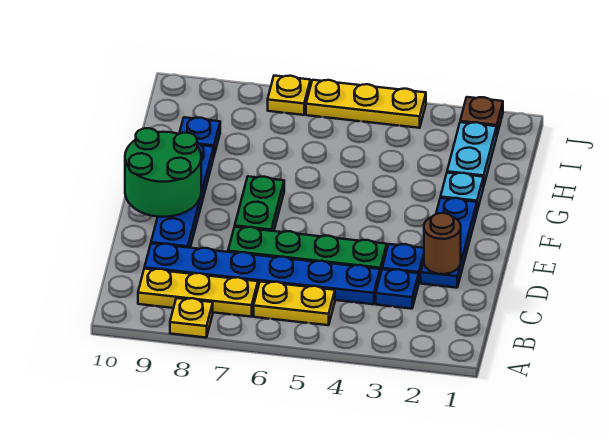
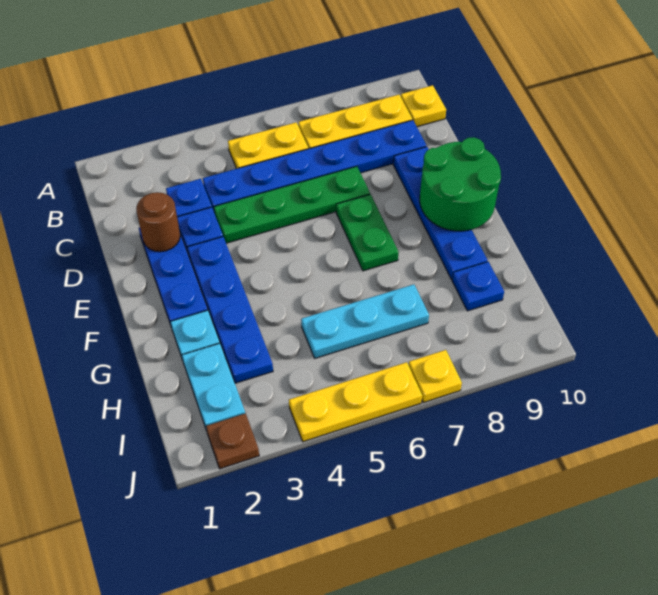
yellow plate A8 level 1 -> yellow plate B10 level 1
none -> blue plate E3:H3 level 1
none -> cyan plate H5:H7 level 1

